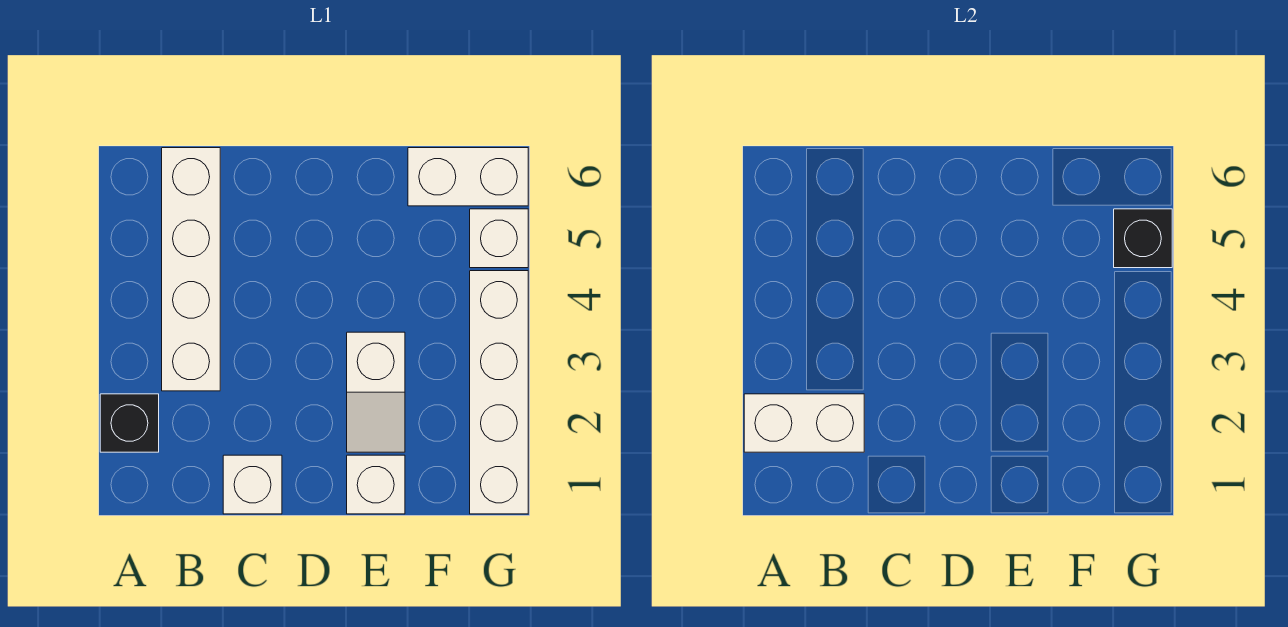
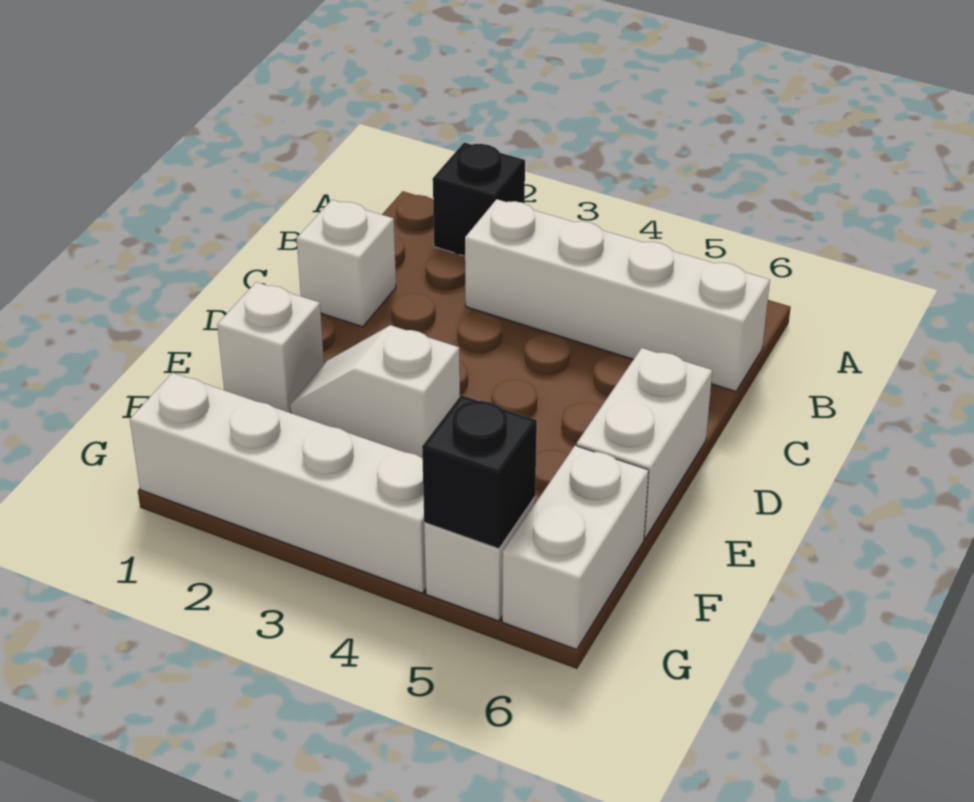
white brick A2:B2 level 2 -> white brick D6:E6 level 1

